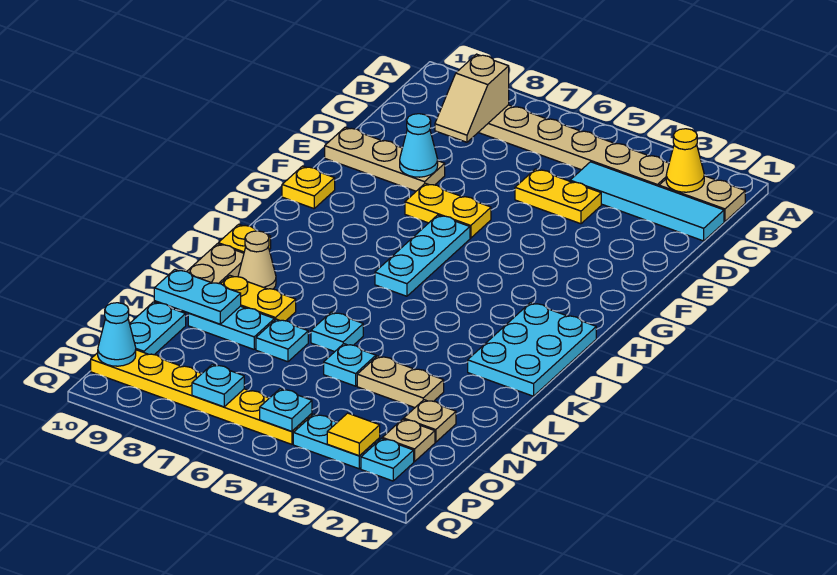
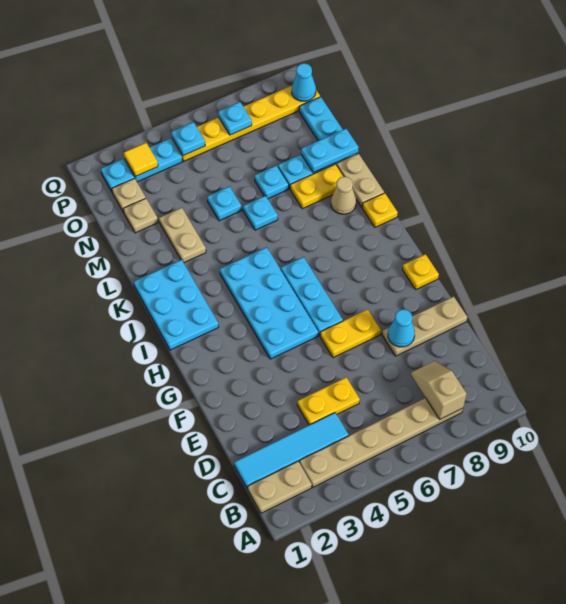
yellow cone B2 level 2 -> none
none -> cyan plate G4:J5 level 1
tan plate M3:M4 level 1 -> tan plate L3:M3 level 1

